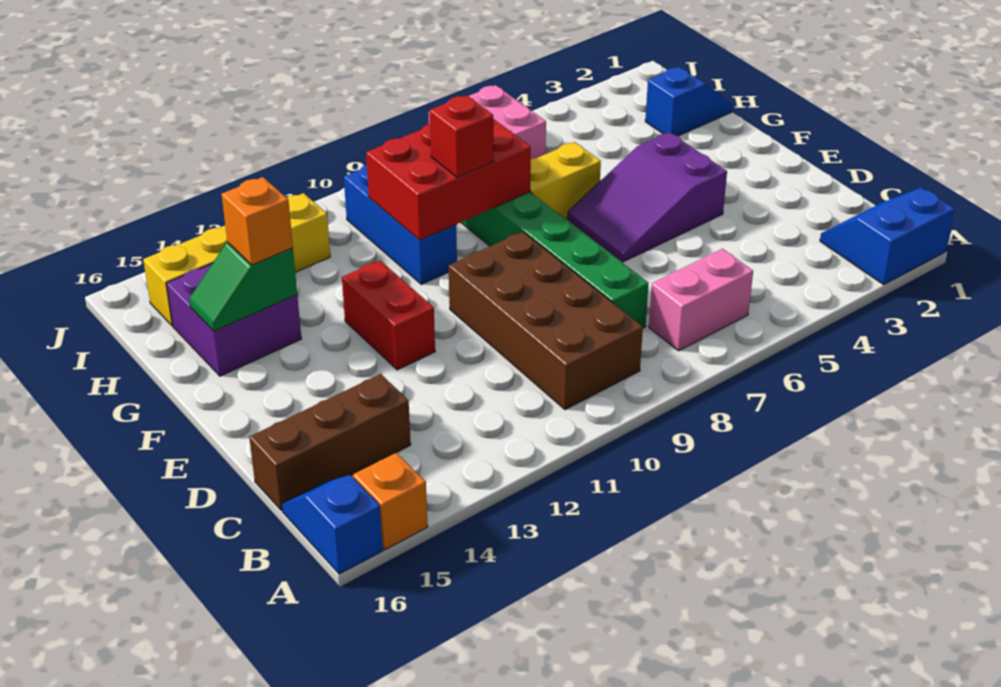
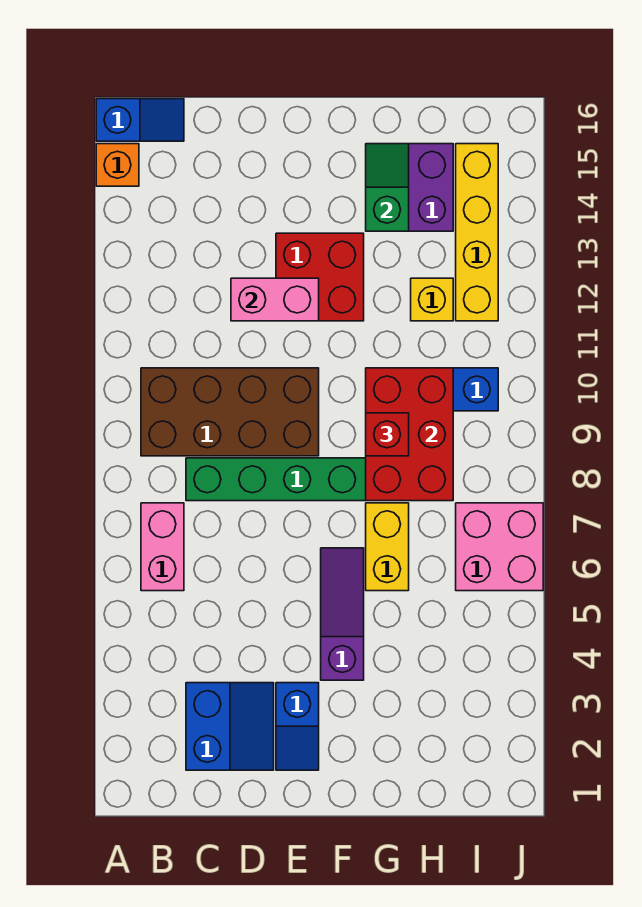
blue slope A1:B2 level 1 top A -> blue slope C2:D3 level 1 top C
brown brick C14:C16 level 1 -> none
none -> pink brick D12:E12 level 2
purple slope E4:F6 level 1 top 4 -> purple slope F4:F6 level 1 top 4
red brick E12:F12 level 1 -> red brick E12:F13 level 1
orange brick G14 level 3 -> none
blue slope H1:H2 level 1 top 2 -> blue slope E2:E3 level 1 top 3
none -> yellow brick H12 level 1

